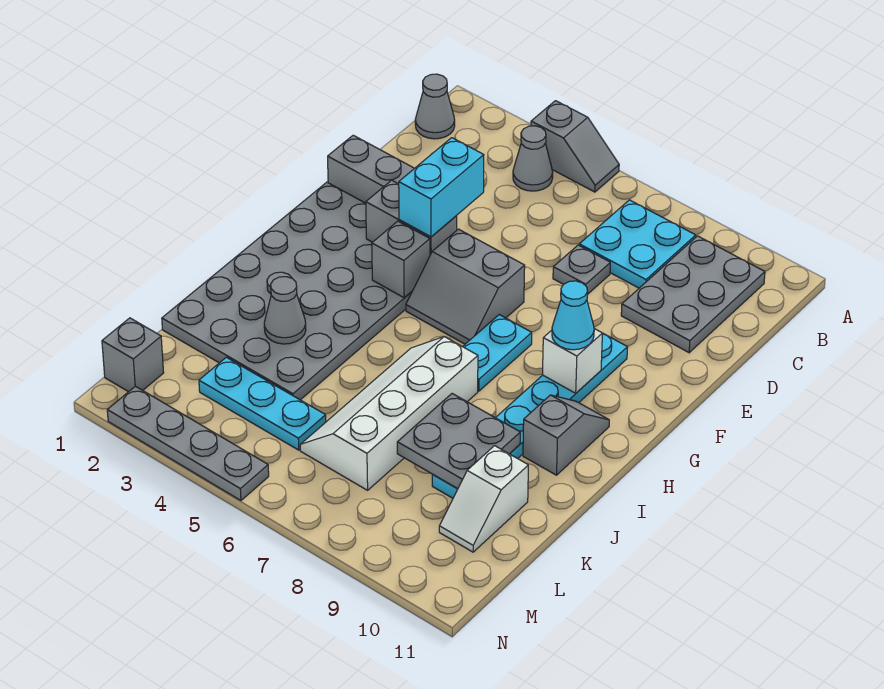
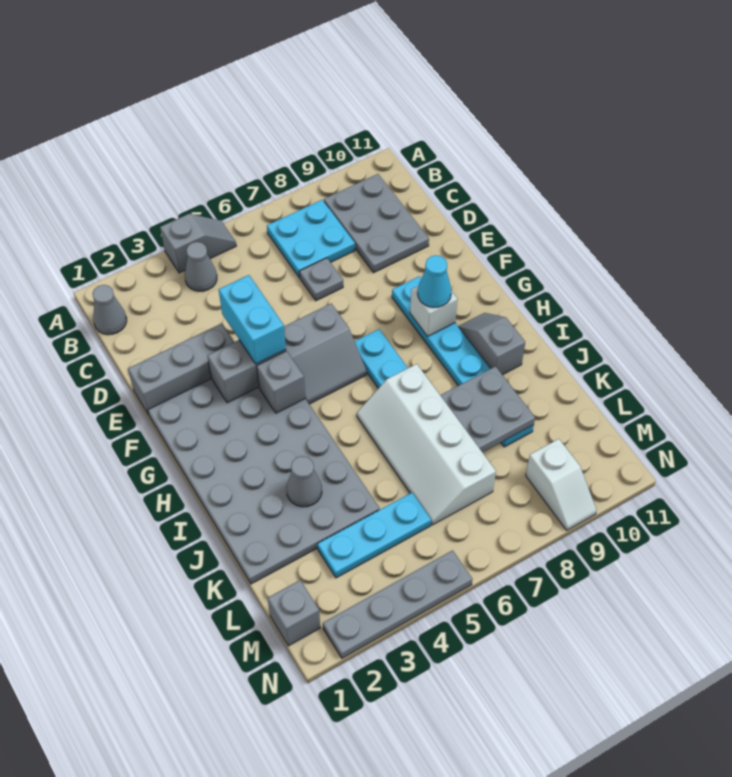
white slope K10:L10 level 1 top K -> white slope M9:N9 level 1 top M

